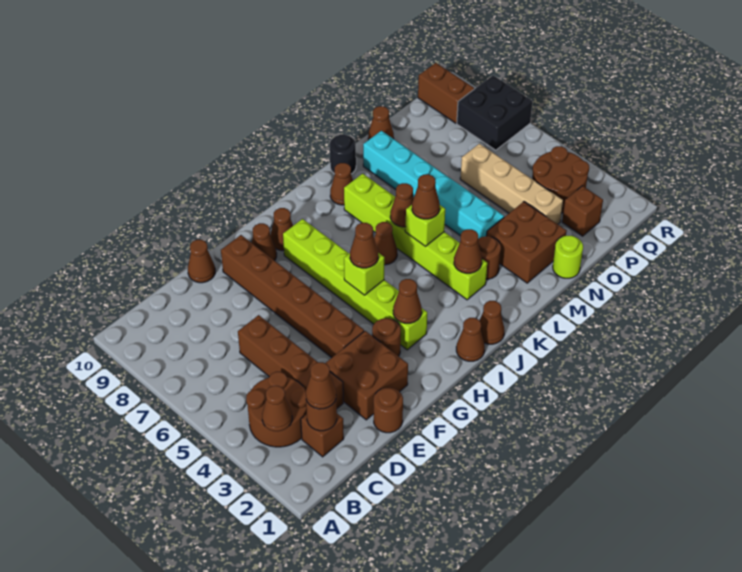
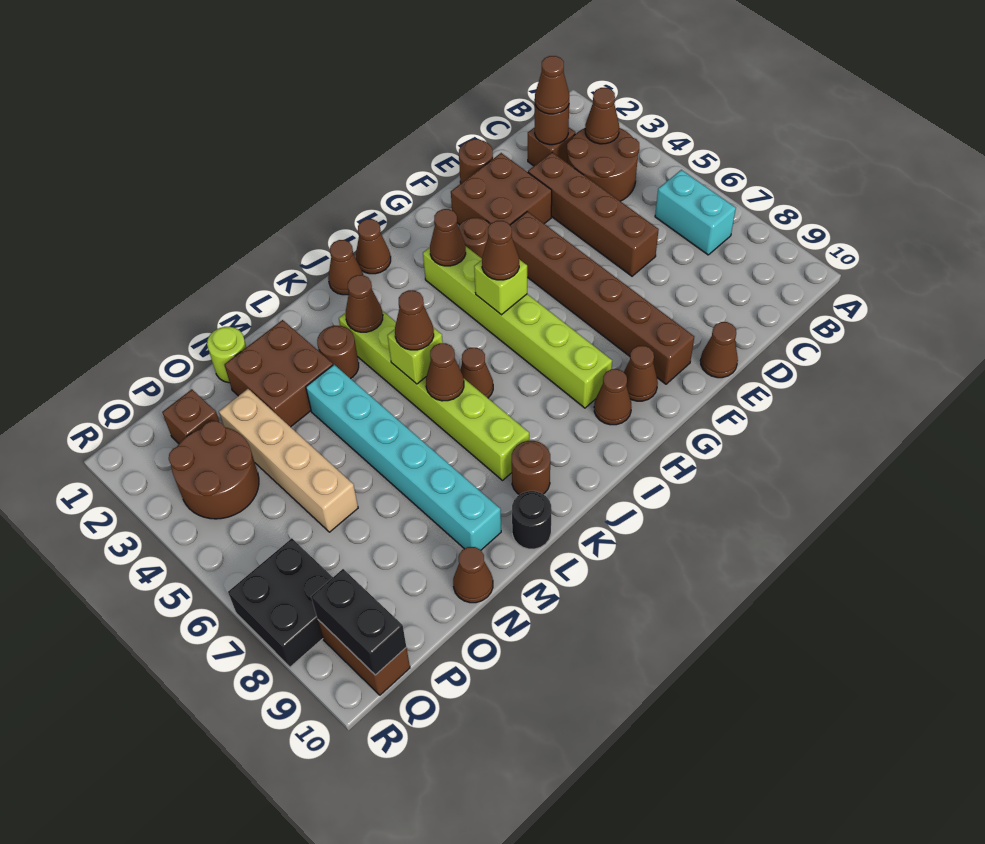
none -> cyan brick B6:B7 level 1
brown cone K9 level 1 -> brown round brick K9 level 1
none -> black brick Q9:Q10 level 2

